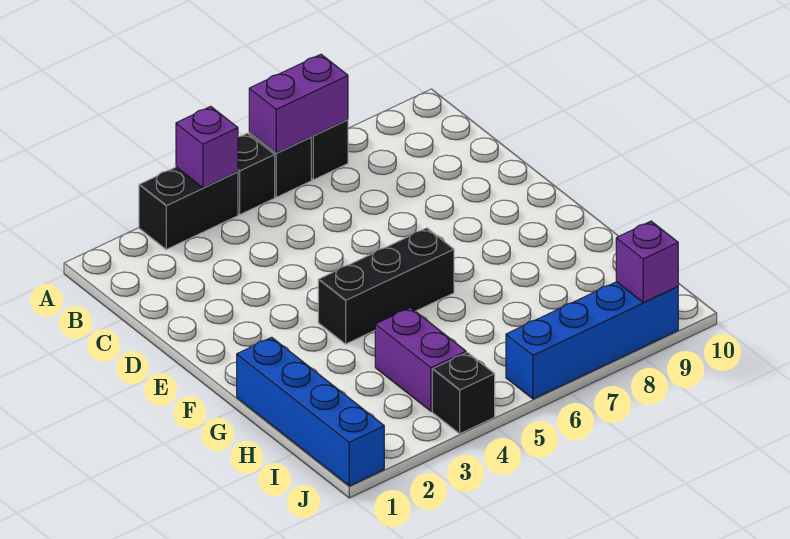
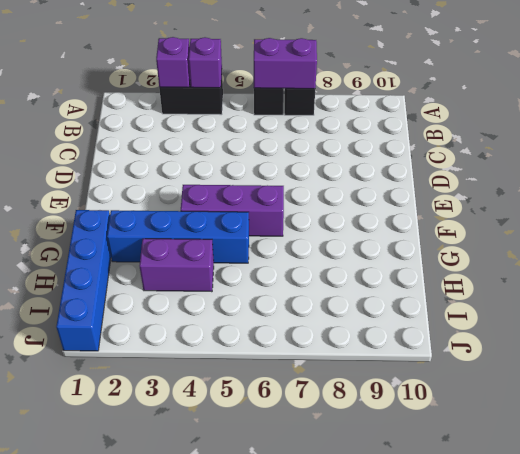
black brick A5 level 1 -> none
black brick F4:F6 level 1 -> purple brick F4:F6 level 1
purple brick H4:I4 level 1 -> purple brick H3:H4 level 1
black brick J4 level 1 -> none
blue brick J6:J9 level 1 -> blue brick G2:G5 level 1
purple brick J9 level 2 -> purple brick A3 level 2

